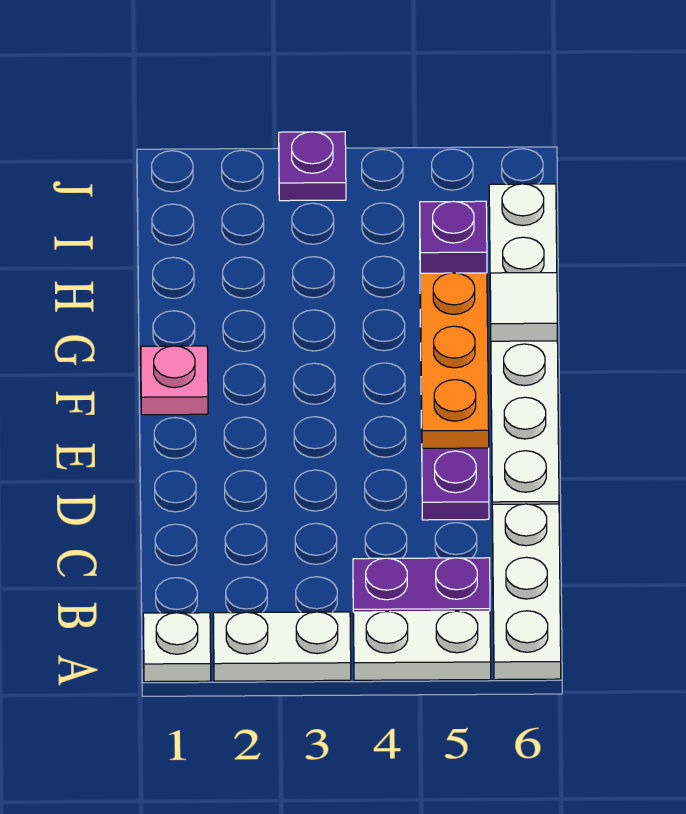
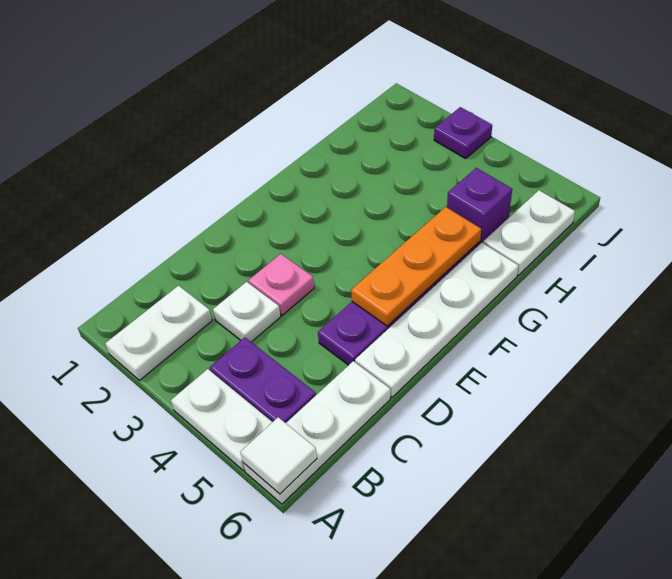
white plate A1 level 1 -> white plate C3 level 1
white plate A2:A3 level 1 -> white plate A2:B2 level 1
pink plate F1 level 1 -> pink plate D3 level 1
white tile G6 level 2 -> white tile A6 level 2

